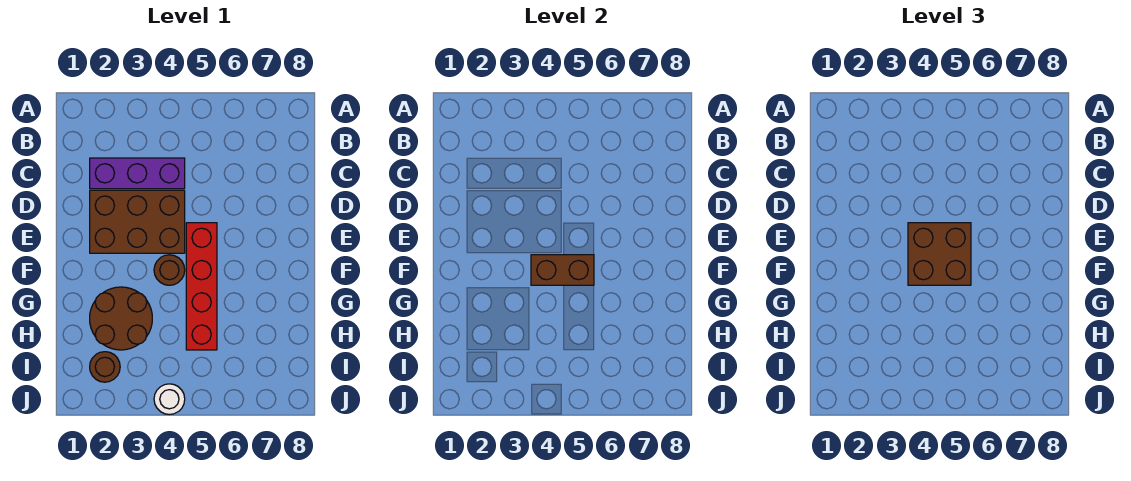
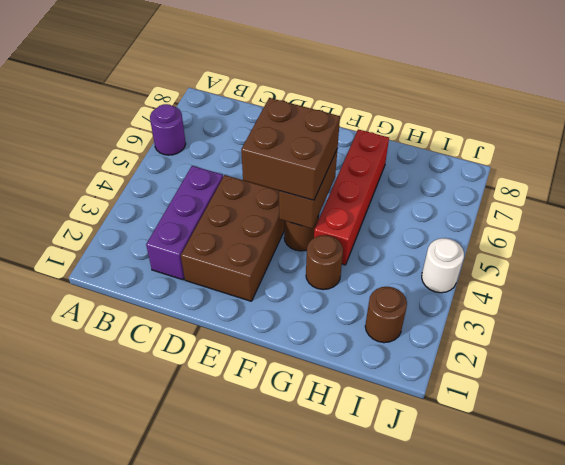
none -> purple round brick A6 level 1
red brick E5:H5 level 1 -> red brick G4:G7 level 1
brown round brick G2:H3 level 1 -> brown round brick G3 level 1

